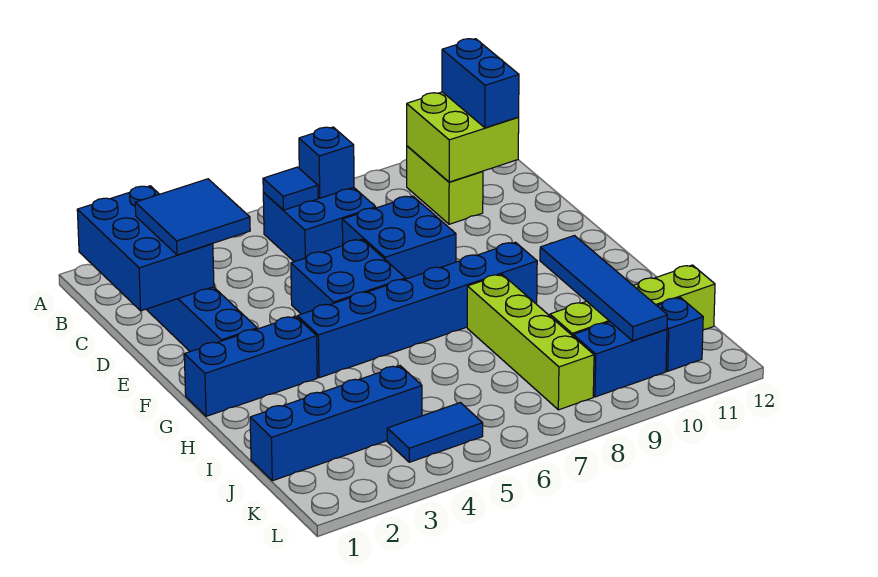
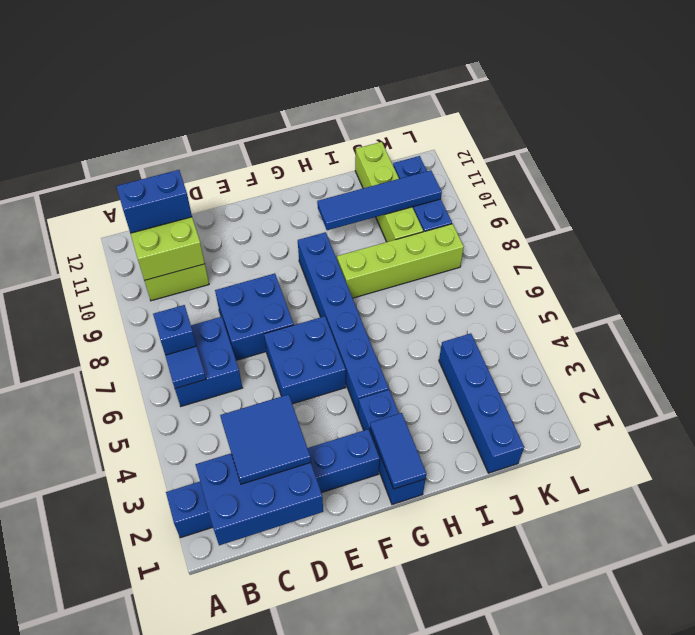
blue tile K4:K5 level 1 -> blue tile G1:G2 level 2

